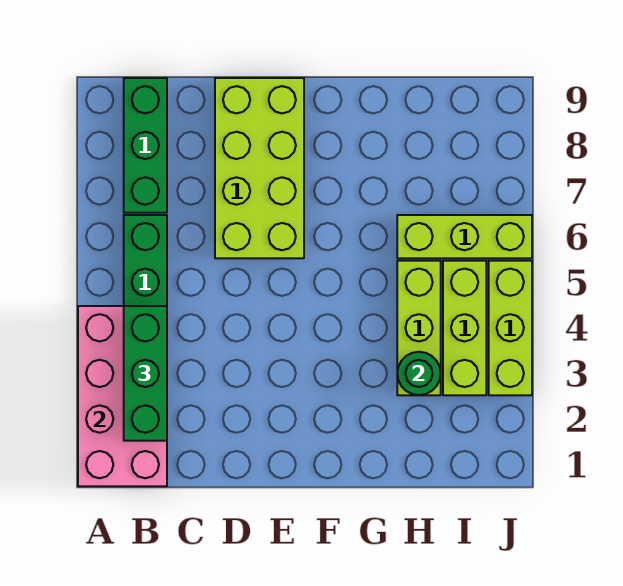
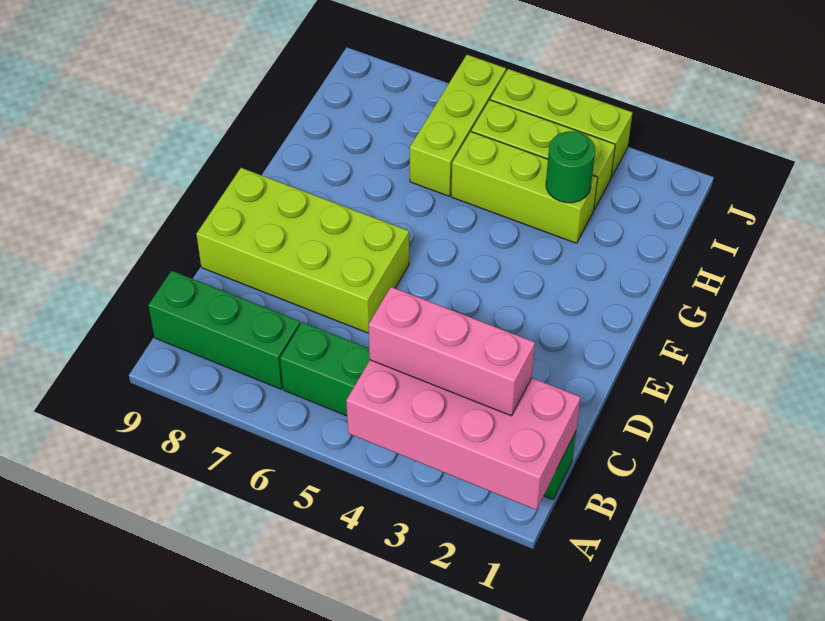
green brick B2:B4 level 3 -> pink brick B2:B4 level 3

